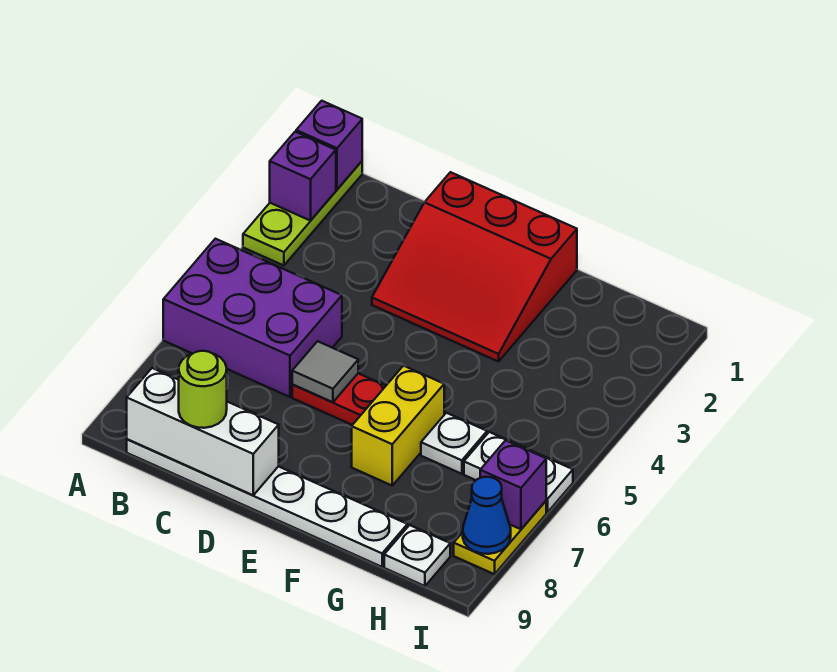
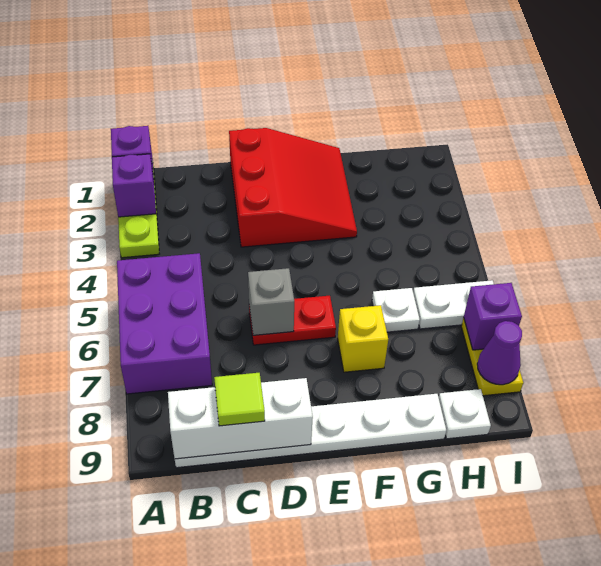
purple brick A5:C6 level 1 -> purple brick A5:B7 level 1
lime round brick C9 level 3 -> lime tile C9 level 3
red slope D1:F3 level 1 top 1 -> red slope D1:F3 level 1 top D
grey tile D6 level 2 -> grey brick D6 level 2
yellow brick F6:F7 level 1 -> yellow brick F7 level 1
blue cone I8 level 2 -> purple cone I8 level 2

